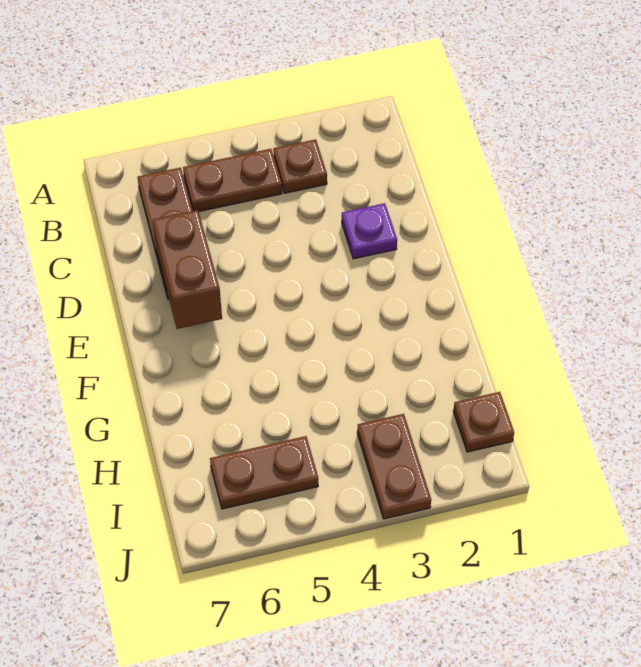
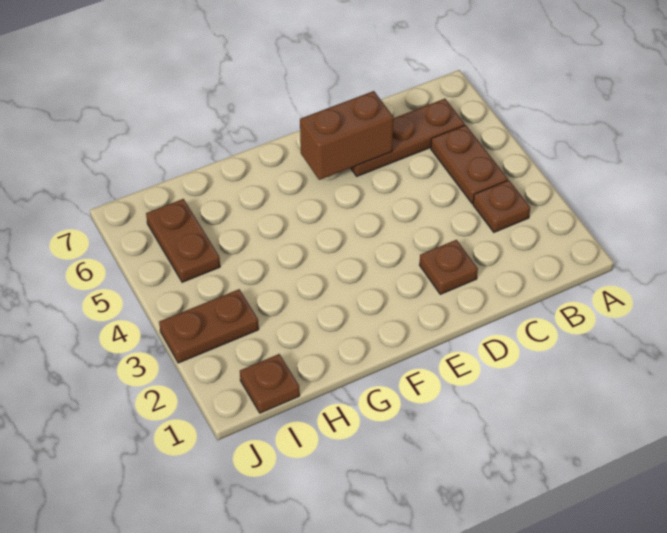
purple plate D2 level 1 -> brown plate D2 level 1

